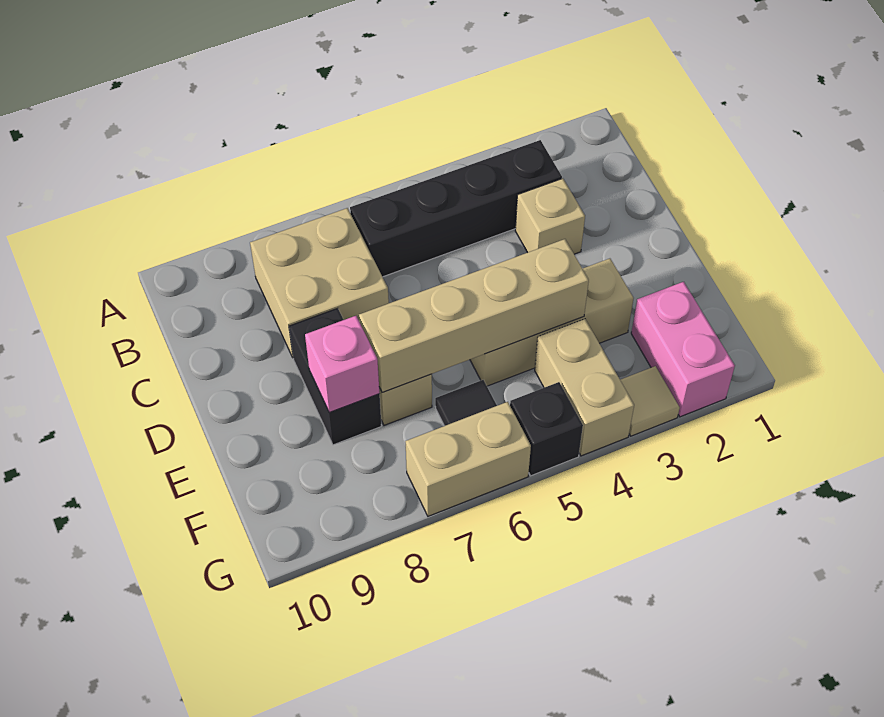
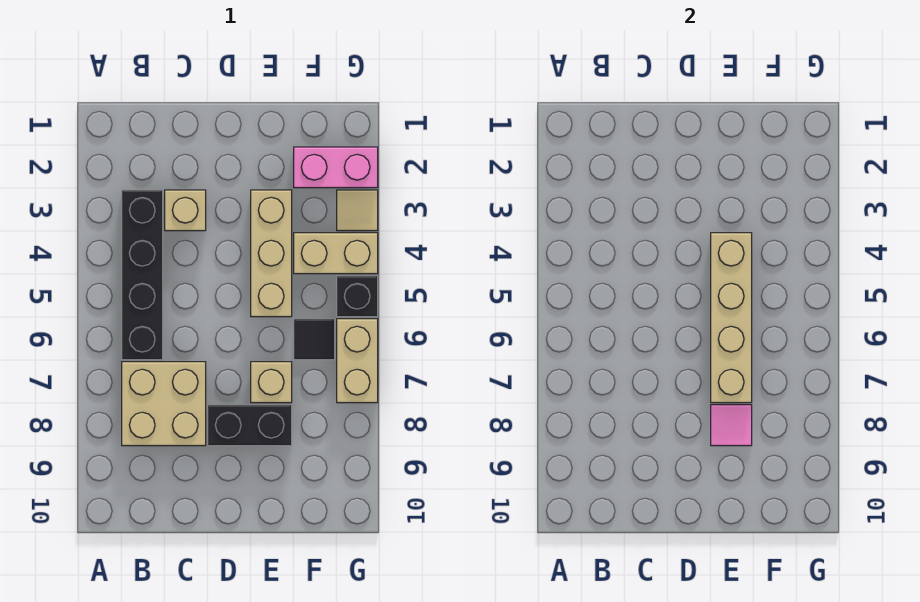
pink brick E8 level 2 -> pink tile E8 level 2

